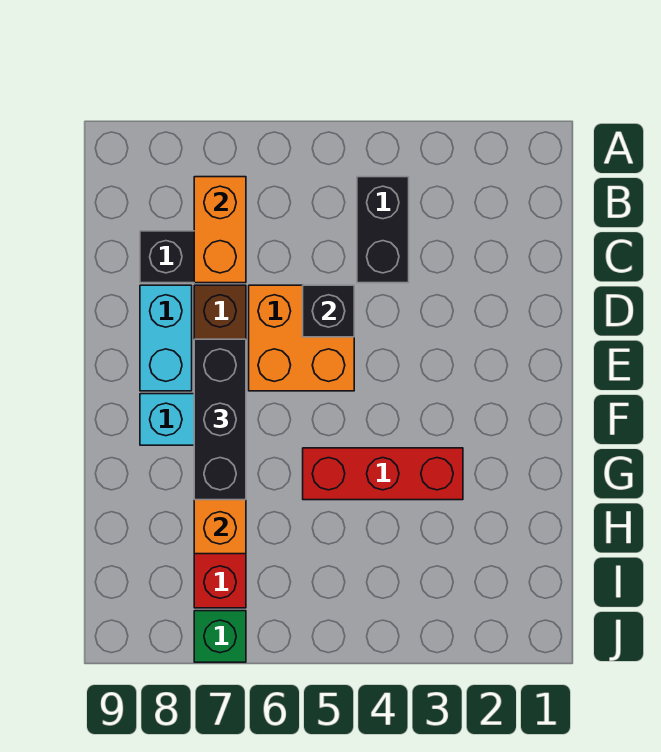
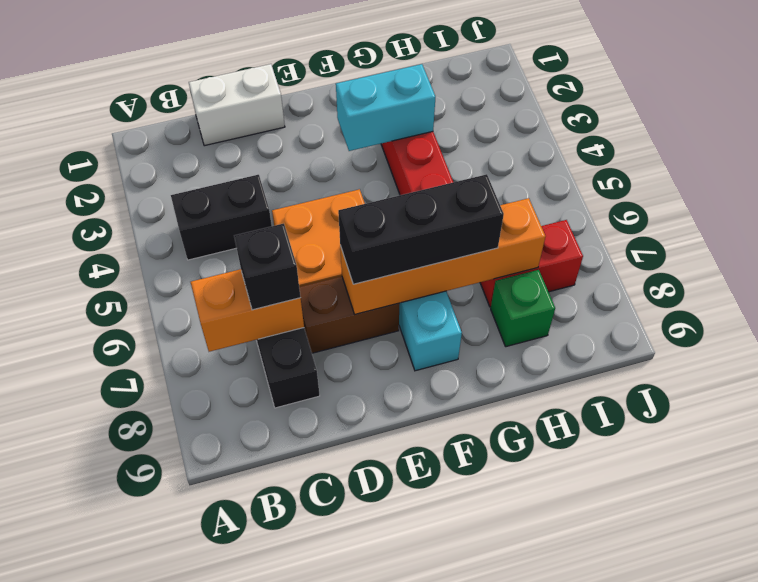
none -> white brick C1:D1 level 1
black brick D5 level 2 -> black brick C7 level 3
cyan brick D8:E8 level 1 -> cyan brick F3:G3 level 2
green brick J7 level 1 -> green brick H8 level 1

